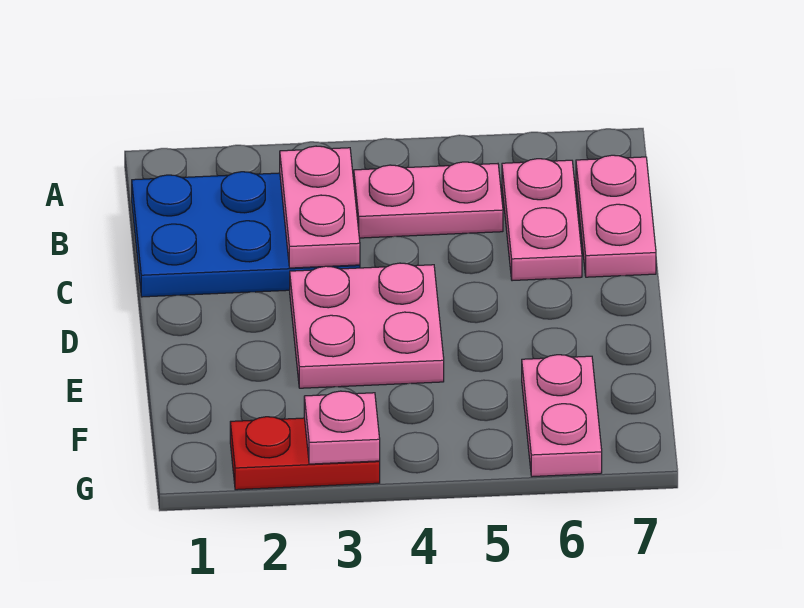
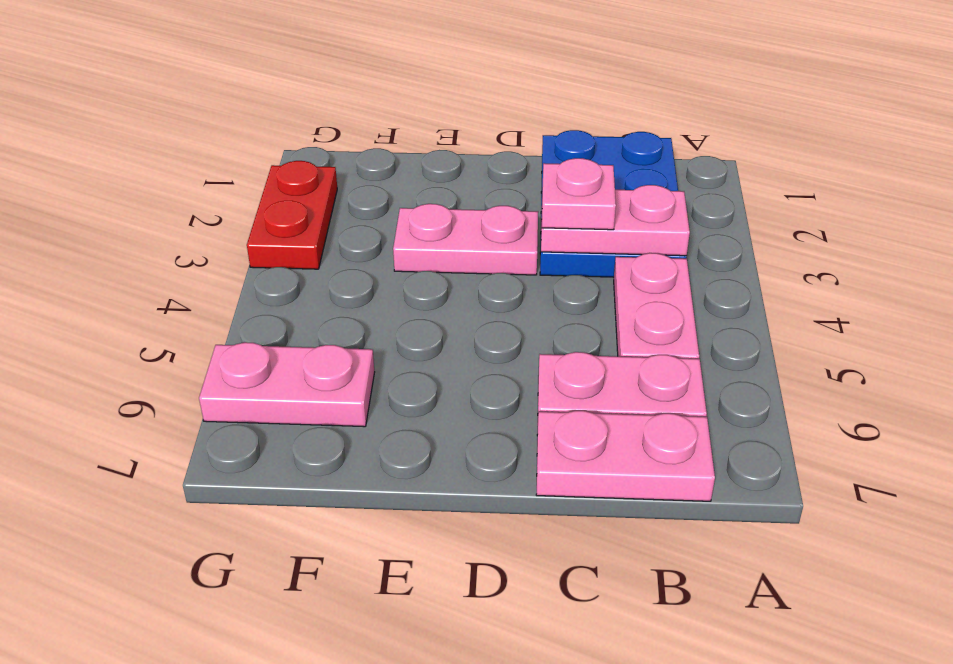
pink plate D3:E4 level 1 -> pink plate D3:E3 level 1
pink plate G3 level 2 -> pink plate C3 level 3

